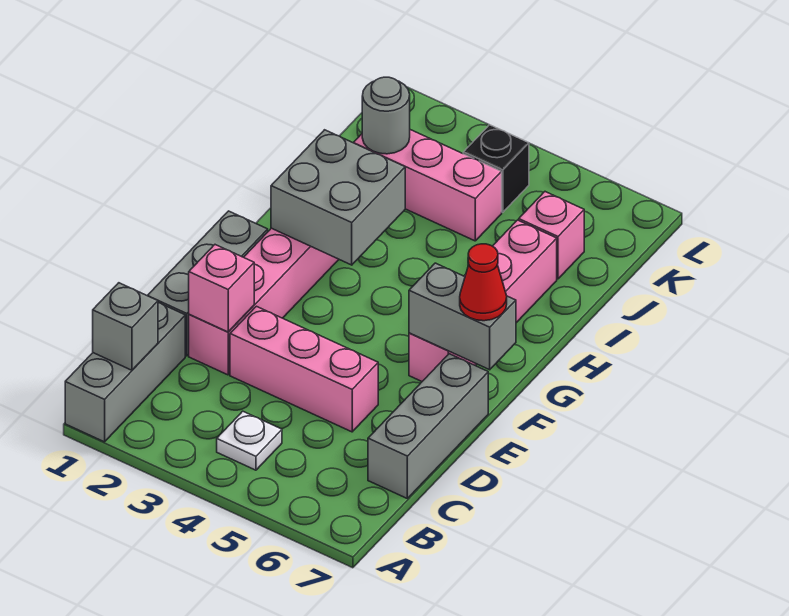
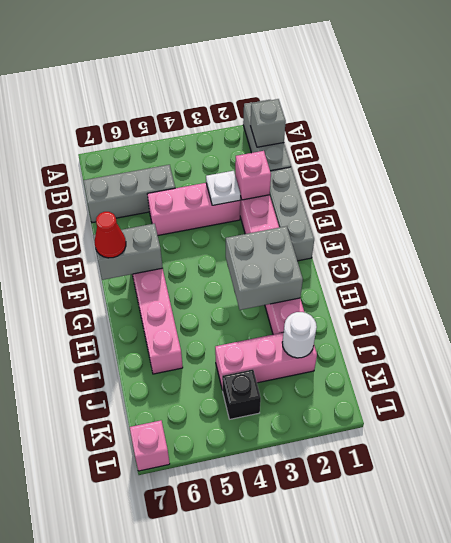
white plate B4 level 1 -> white plate D3 level 2
grey brick C7:E7 level 1 -> grey brick C5:C7 level 1
grey round brick J2 level 2 -> white round brick J2 level 2
pink brick J6 level 1 -> pink brick L7 level 1

